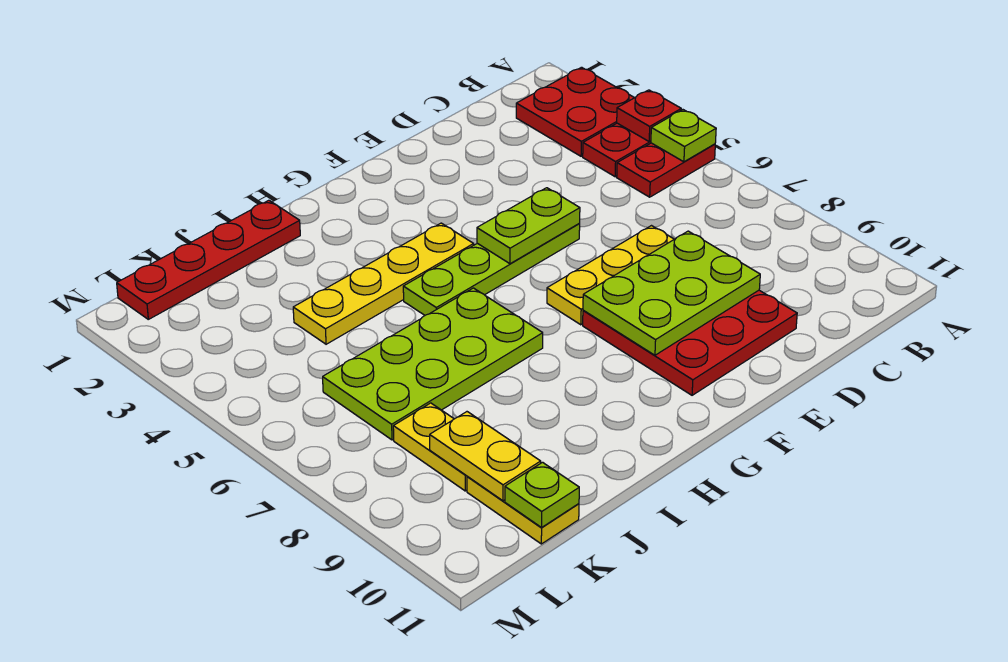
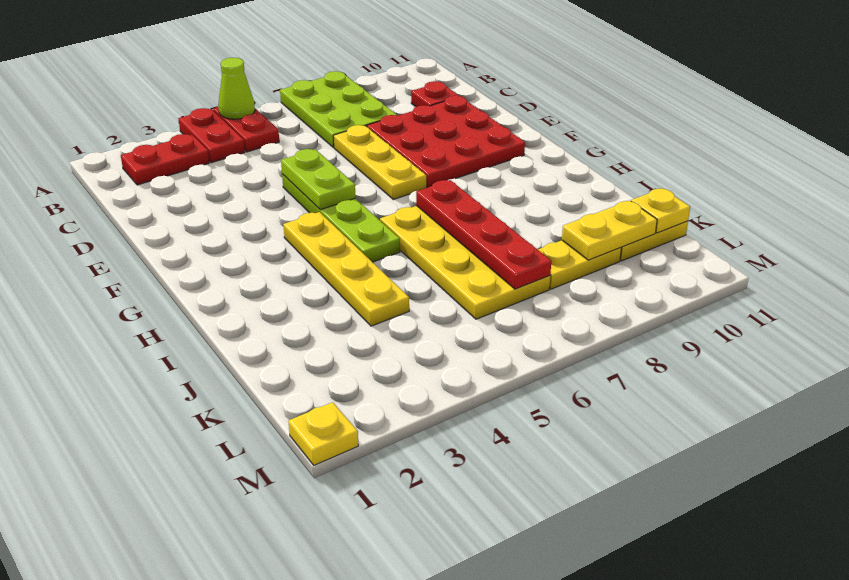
red plate A2:B3 level 1 -> red plate B2:B3 level 1
red plate A4 level 2 -> red plate C10 level 1
lime plate A5 level 2 -> lime cone A5 level 2
lime plate D8:F9 level 2 -> lime plate A7:C8 level 1
lime plate H6:K7 level 1 -> yellow plate H6:K7 level 1
red plate I1:L1 level 1 -> red plate H7:K7 level 2
lime plate K11 level 2 -> yellow plate K11 level 2
none -> yellow plate M1 level 1

